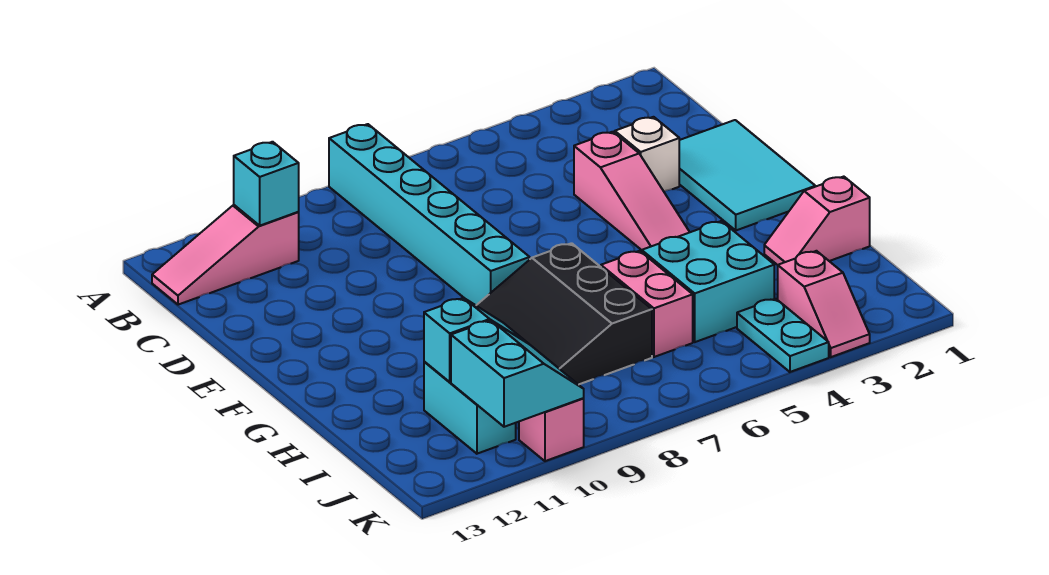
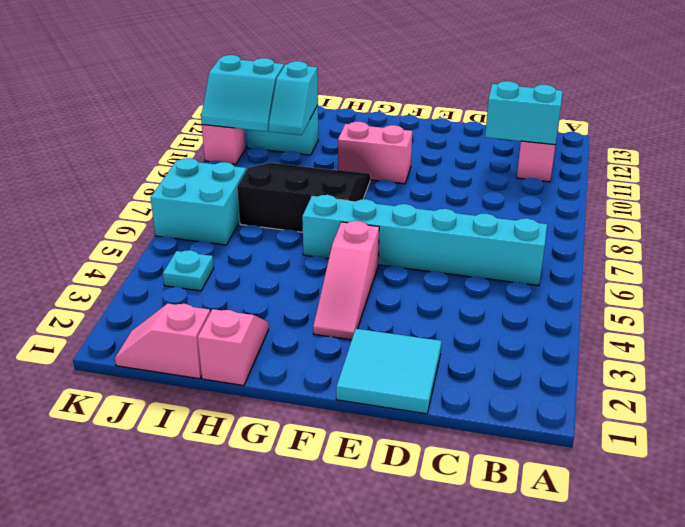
cyan brick A8:F8 level 1 -> cyan brick B6:G6 level 1
cyan brick B11 level 2 -> cyan brick B11:C11 level 2
cyan tile D1:F2 level 1 -> cyan tile D1:E2 level 1
white brick D3 level 1 -> none
pink slope D4:F4 level 1 top D -> pink slope F3:F5 level 1 top 5
cyan brick H4:I5 level 1 -> cyan brick J6:K7 level 1
pink brick H6:I6 level 1 -> pink brick F10:G10 level 1
pink slope J3:K3 level 1 top J -> pink slope I1:J1 level 1 top I
cyan plate J4:K4 level 1 -> cyan plate J4 level 1

